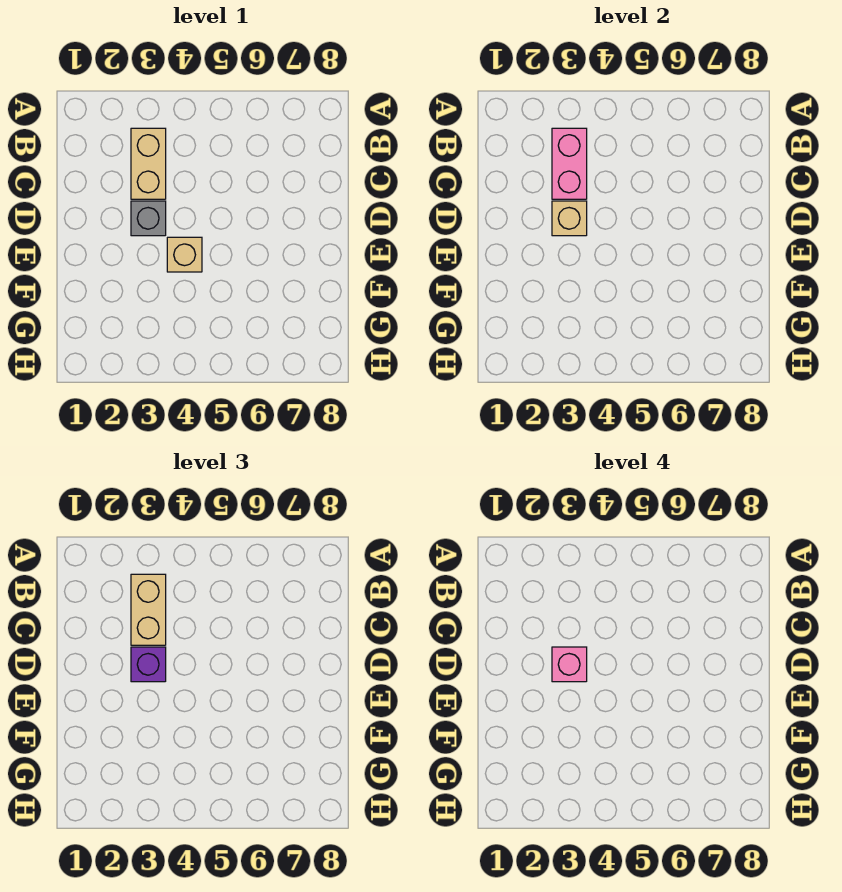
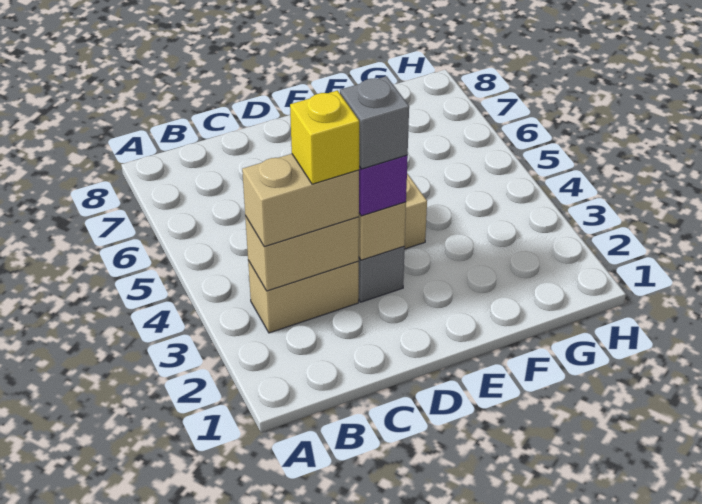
pink brick B3:C3 level 2 -> tan brick B3:C3 level 2
none -> yellow brick C3 level 4
pink brick D3 level 4 -> grey brick D3 level 4

